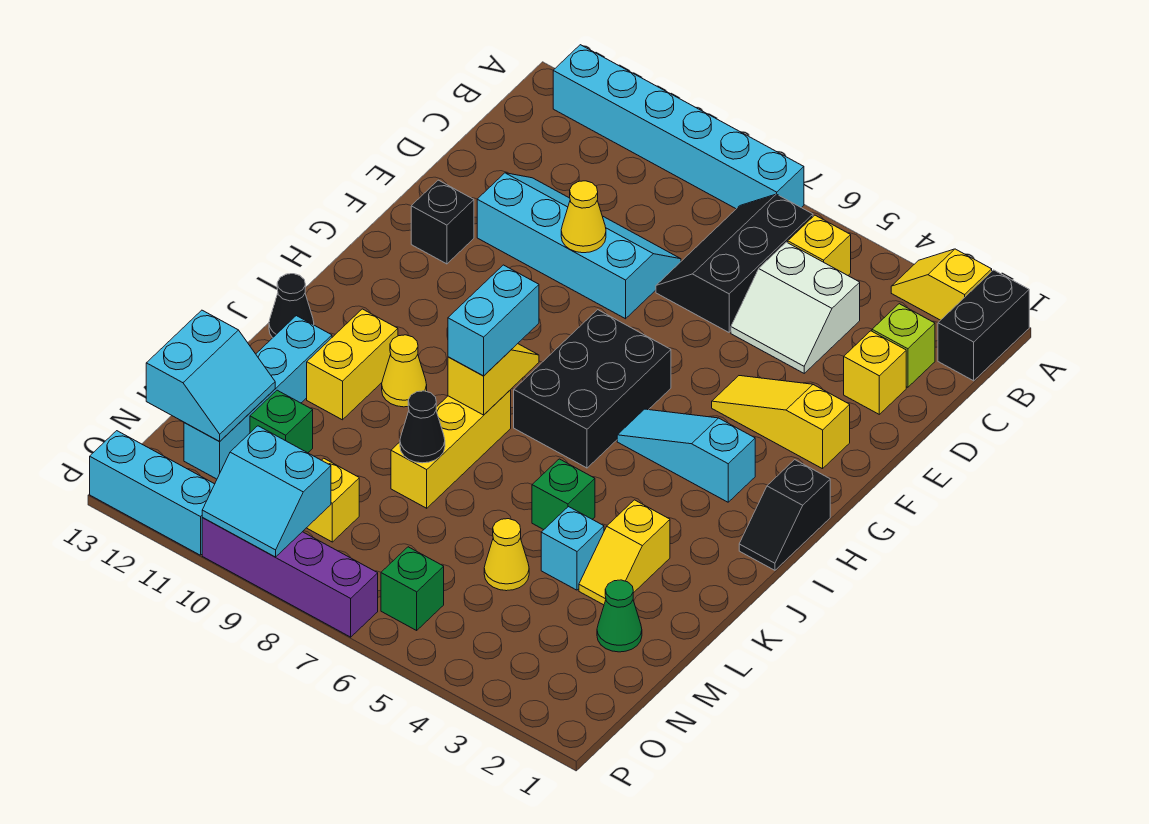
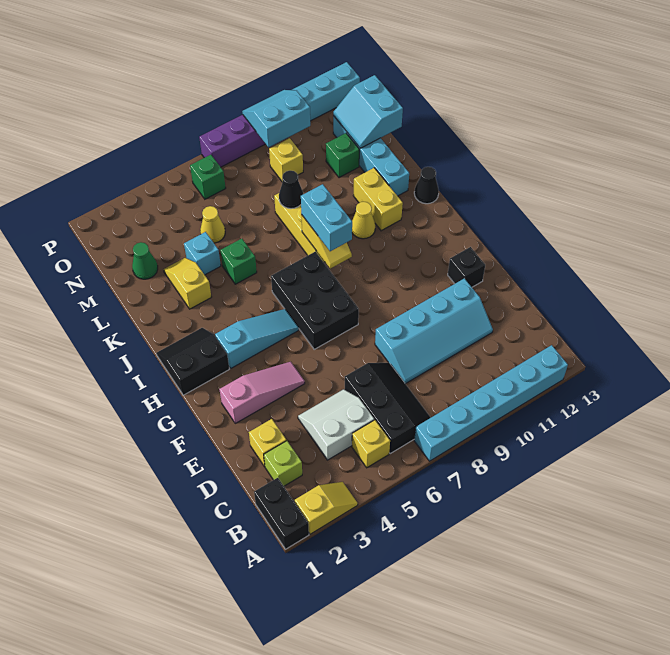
yellow cone E9 level 2 -> none
yellow slope F2:F4 level 1 top 2 -> pink slope F2:F4 level 1 top 2
black slope H1:I1 level 1 top H -> black slope H1:I2 level 1 top H

